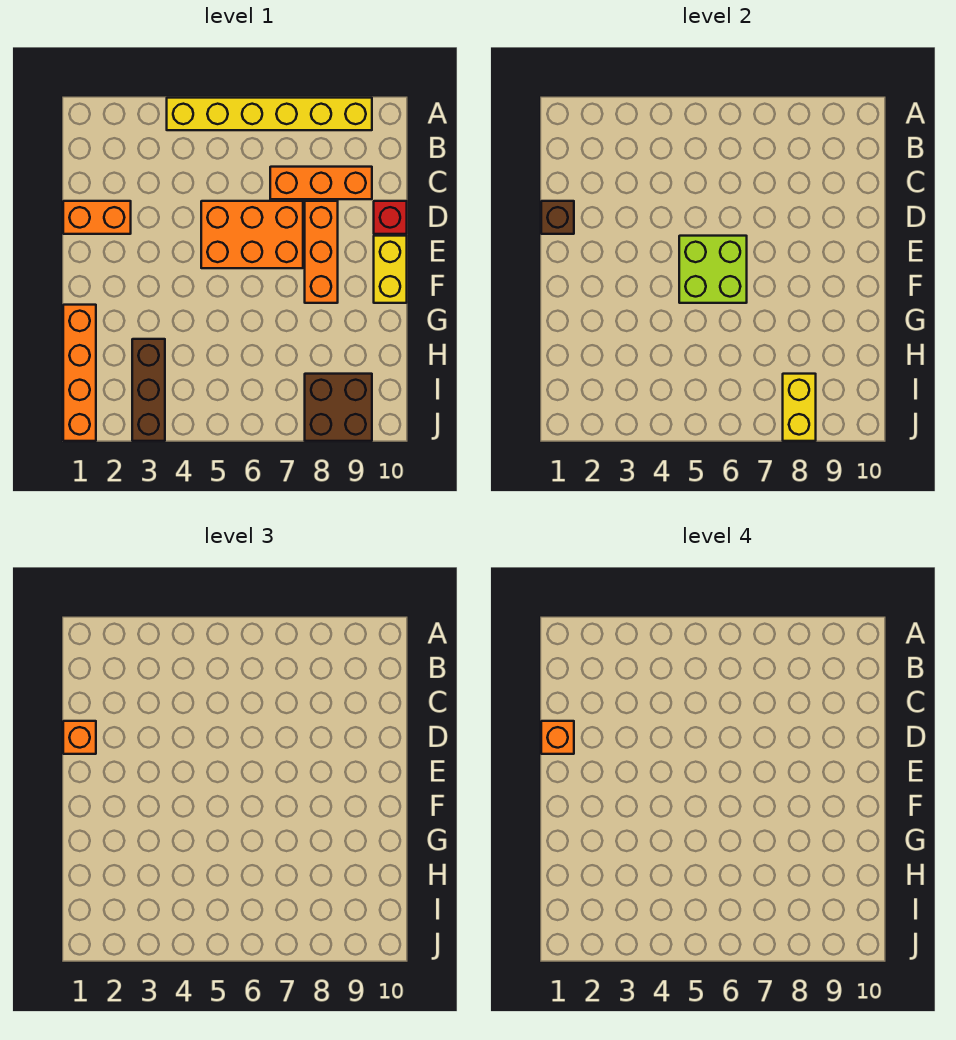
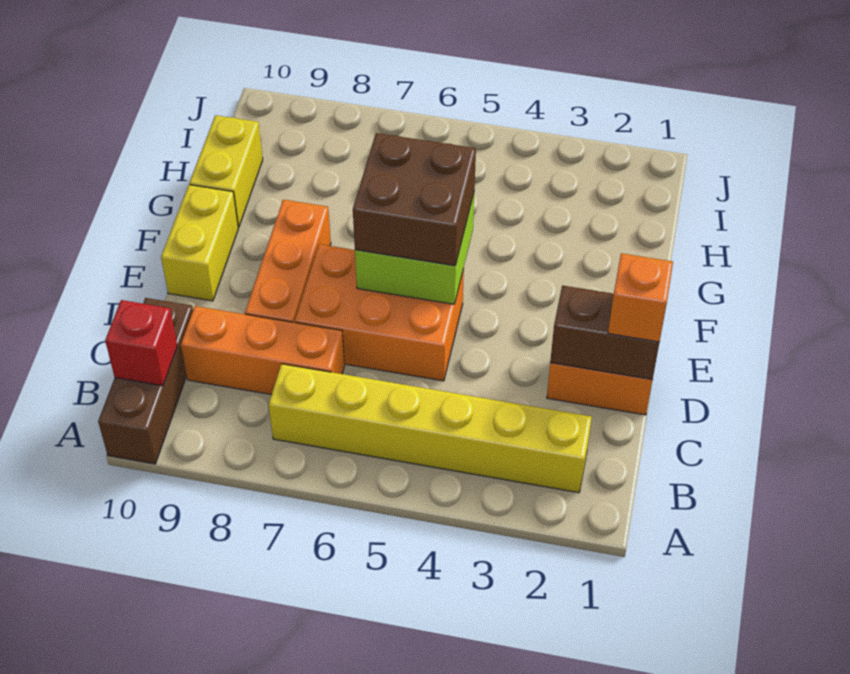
yellow brick A4:A9 level 1 -> yellow brick B2:B7 level 1
brown brick D1 level 2 -> brown brick D1:D2 level 2
orange brick D1 level 4 -> none
red brick D10 level 1 -> red brick B10 level 2
orange brick G1:J1 level 1 -> none
brown brick H3:J3 level 1 -> brown brick A10:C10 level 1
brown brick I8:J9 level 1 -> brown brick E5:F6 level 3
yellow brick I8:J8 level 2 -> yellow brick G10:H10 level 1

